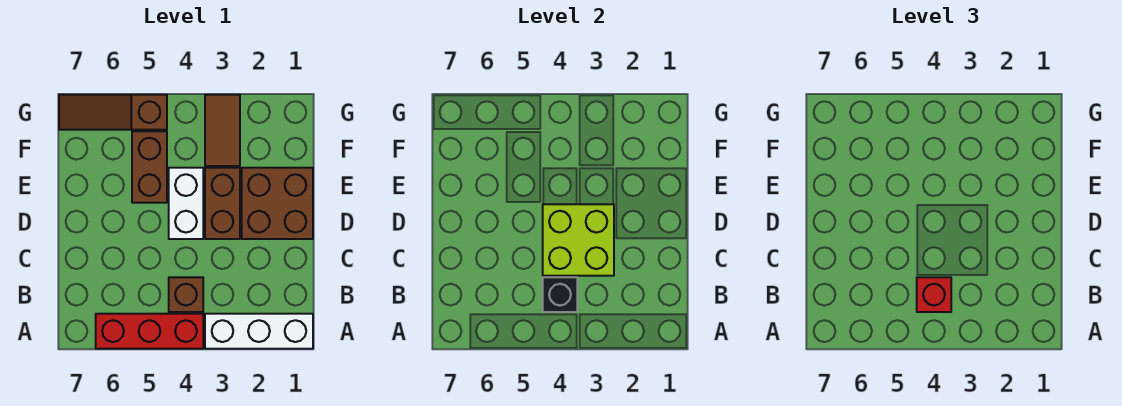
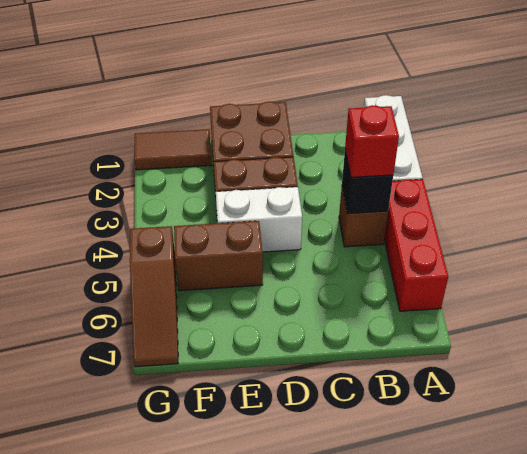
lime brick C3:D4 level 2 -> none
brown tile F3:G3 level 1 -> brown tile F1:G1 level 1

